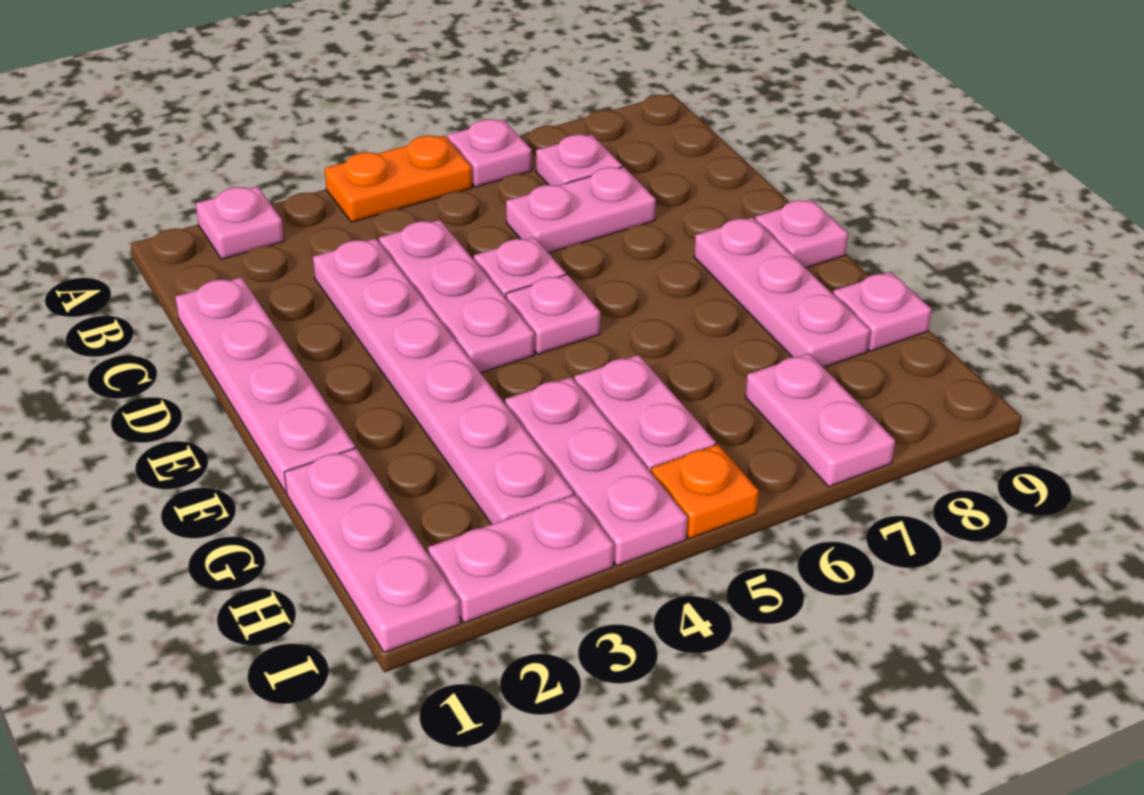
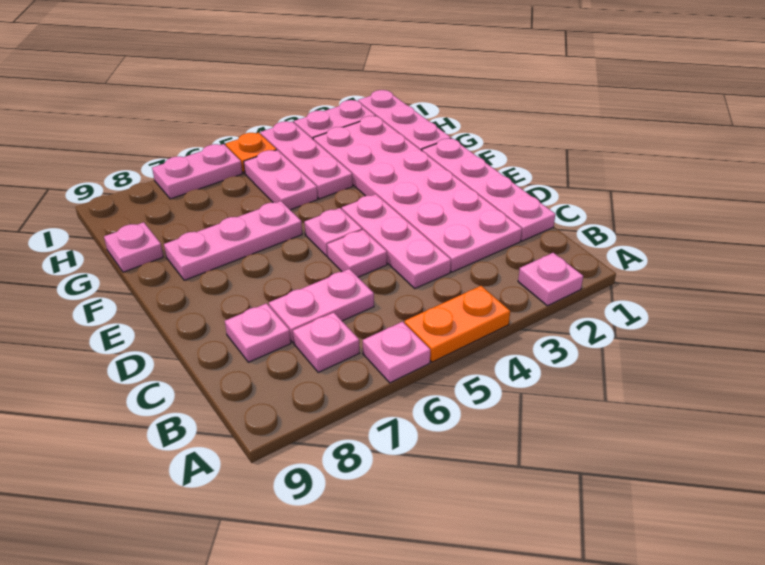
pink plate C3:H3 level 1 -> pink plate C2:H3 level 1
pink plate E8:G8 level 1 -> pink plate F6:F8 level 1
pink plate E9 level 1 -> pink plate C8 level 1
pink plate H7:I7 level 1 -> pink plate I6:I7 level 1

